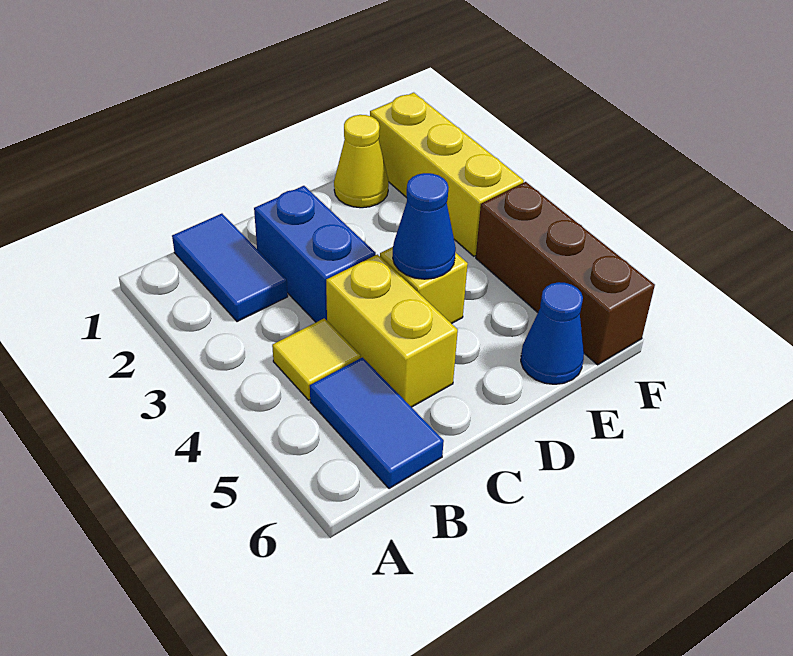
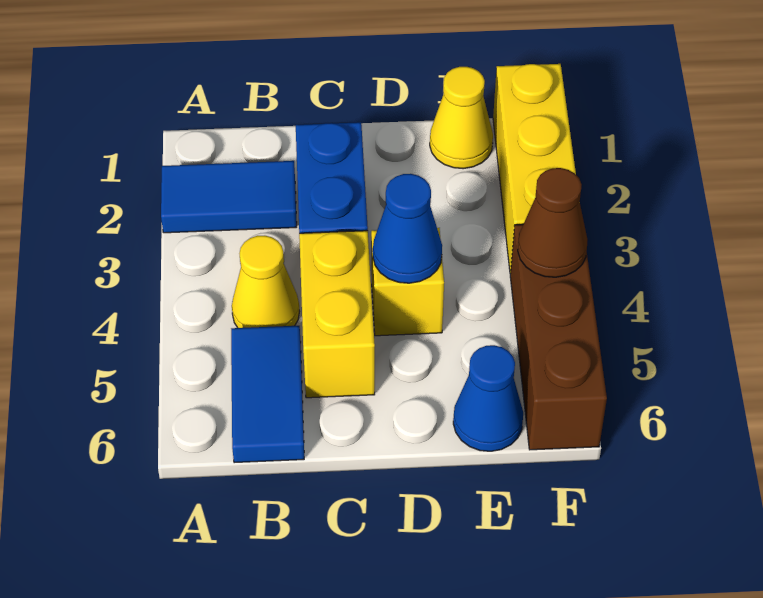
blue tile B1:B2 level 1 -> blue tile A2:B2 level 1
yellow tile B4 level 1 -> yellow cone B4 level 1
none -> brown cone F4 level 2

